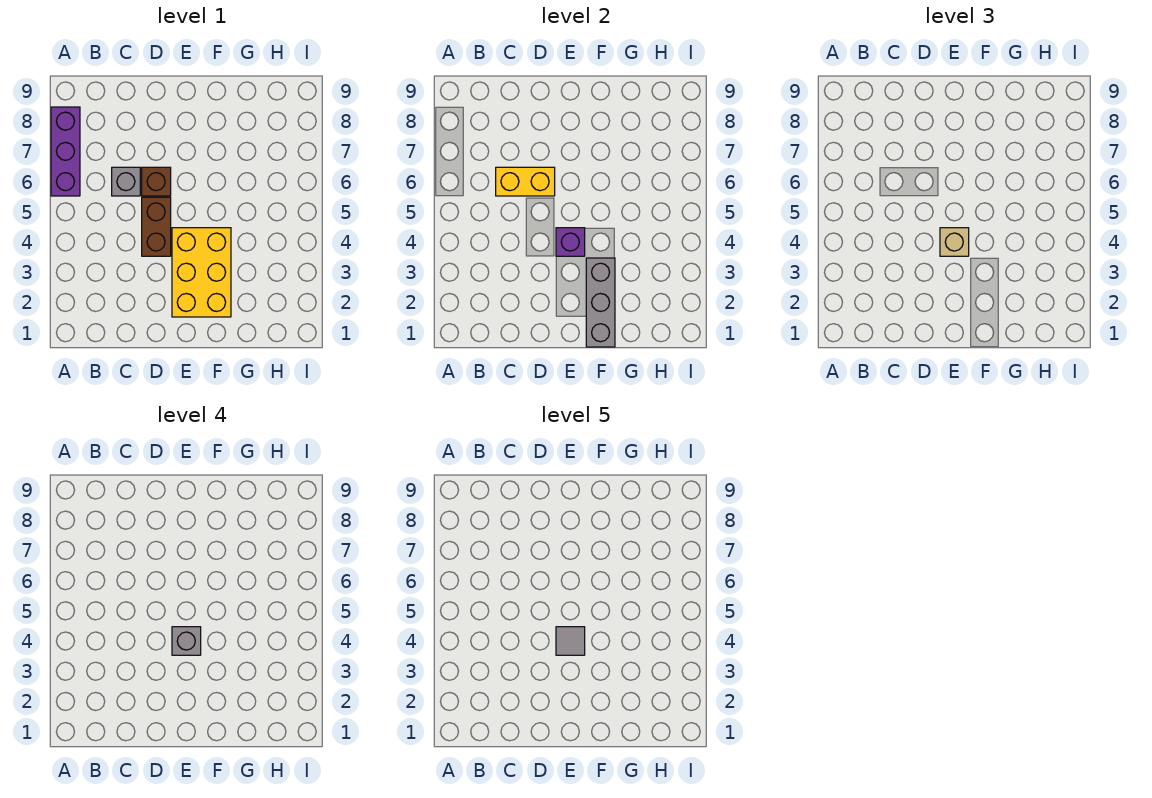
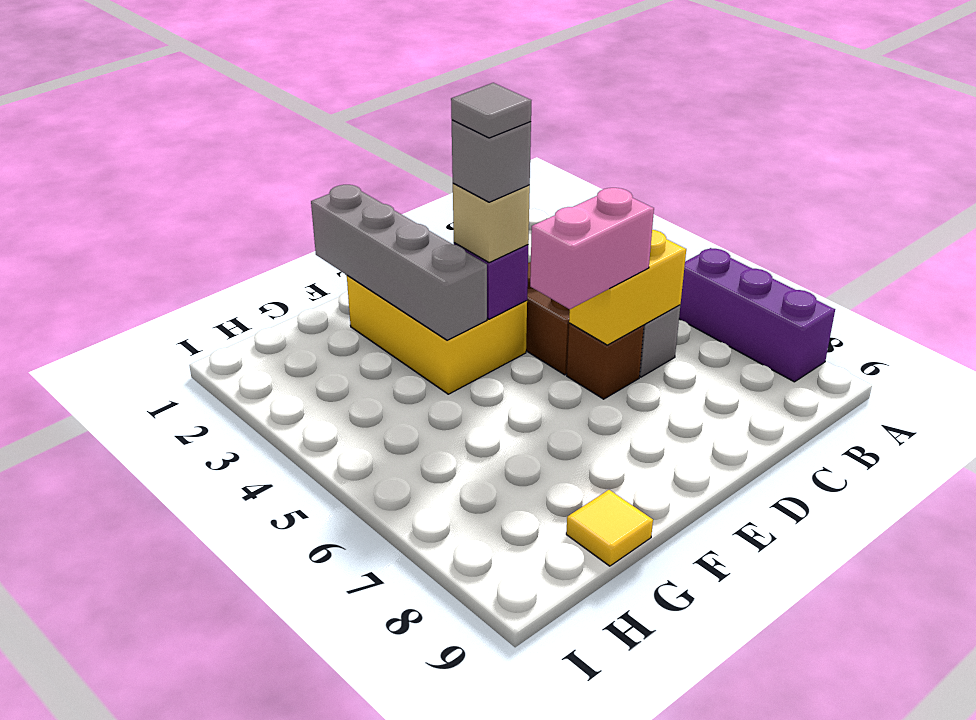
none -> pink brick D6:E6 level 3
grey brick F1:F3 level 2 -> grey brick F1:F4 level 2
none -> yellow tile G9 level 1

